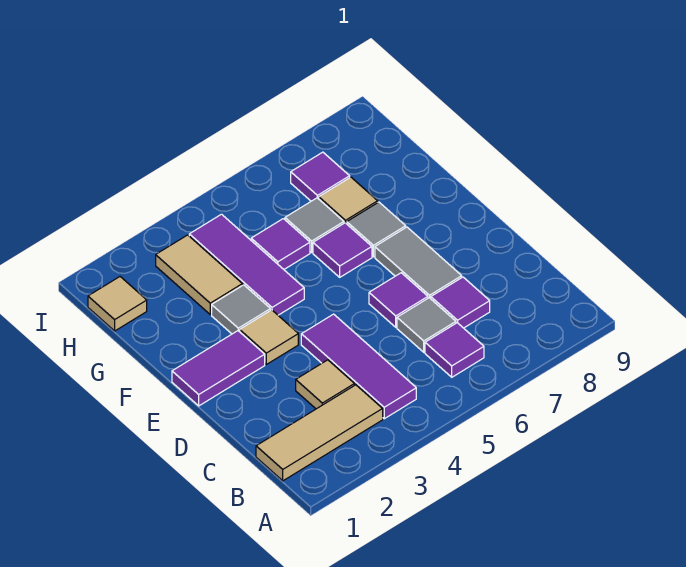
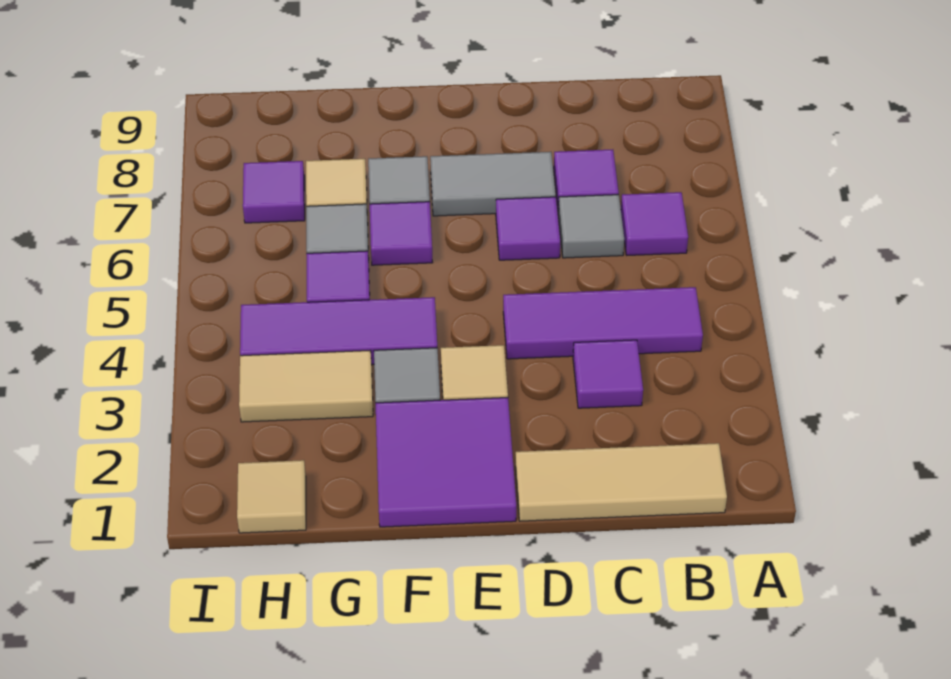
tan tile B1:B3 level 1 -> tan tile B1:D1 level 1
tan tile C3 level 1 -> purple tile C3 level 1
purple tile E1:E2 level 1 -> purple tile E1:F2 level 1

